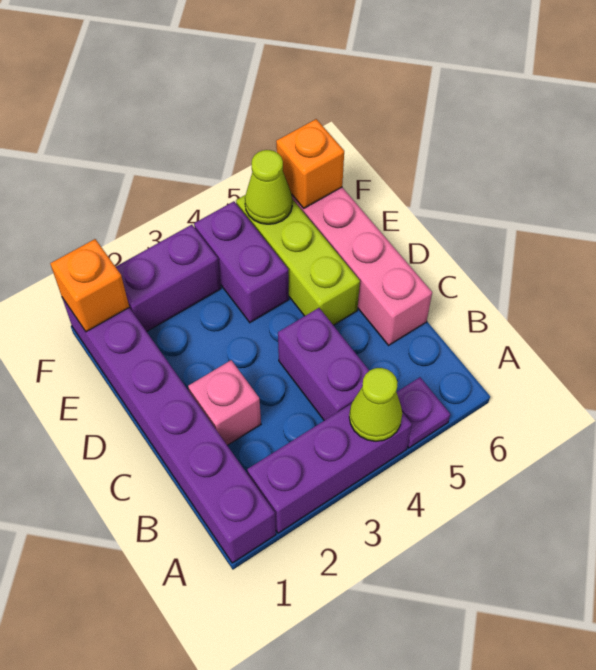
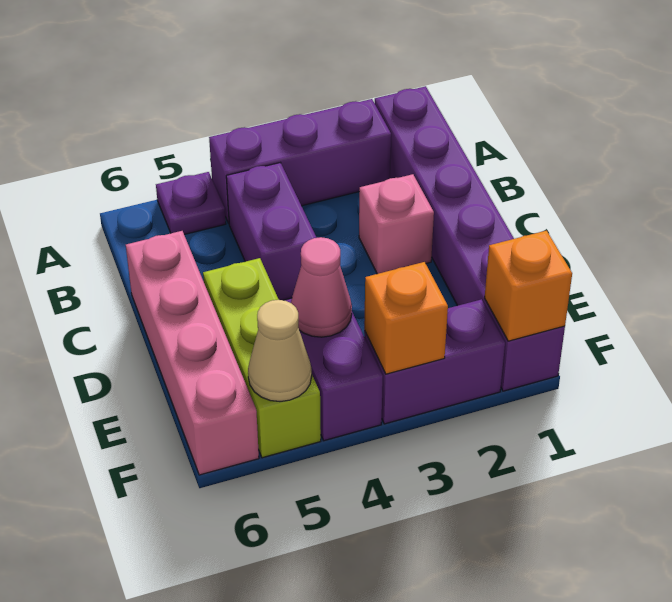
lime cone A4 level 2 -> none
none -> pink cone E4 level 2
lime cone F5 level 2 -> tan cone F5 level 2
orange brick F6 level 2 -> orange brick F3 level 2

